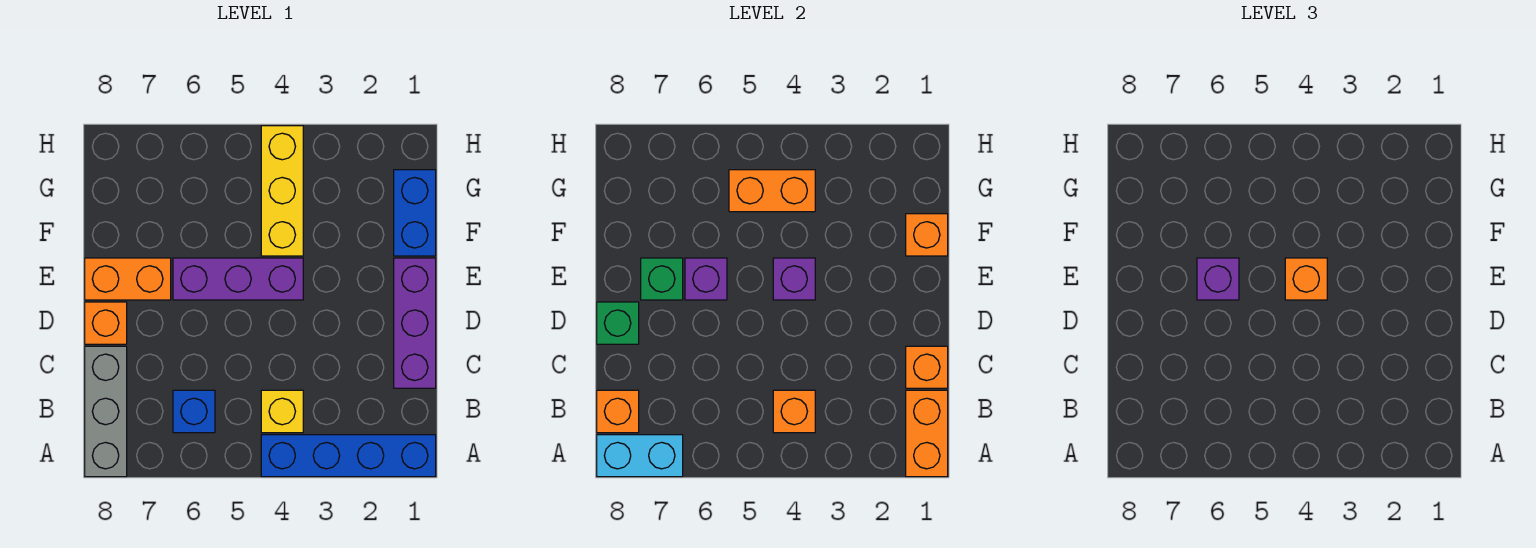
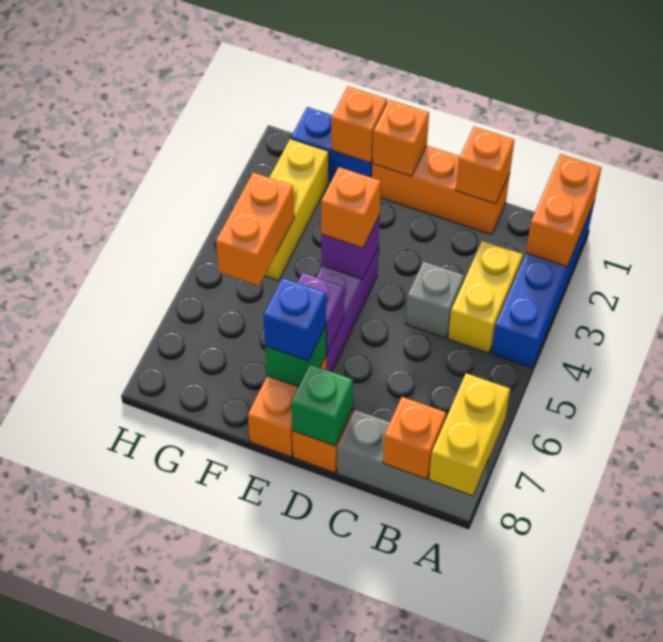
orange brick A1:B1 level 2 -> orange brick A1:A2 level 2
cyan brick A7:A8 level 2 -> yellow brick A7:A8 level 2
yellow brick B4 level 1 -> yellow brick B3:B4 level 1
orange brick B4 level 2 -> orange brick E1 level 2
blue brick B6 level 1 -> blue brick E7 level 3
purple brick C1:E1 level 1 -> orange brick C1:E1 level 1
none -> grey brick C4 level 1
purple brick E6 level 3 -> none
yellow brick F4:H4 level 1 -> yellow brick G2:G4 level 1

